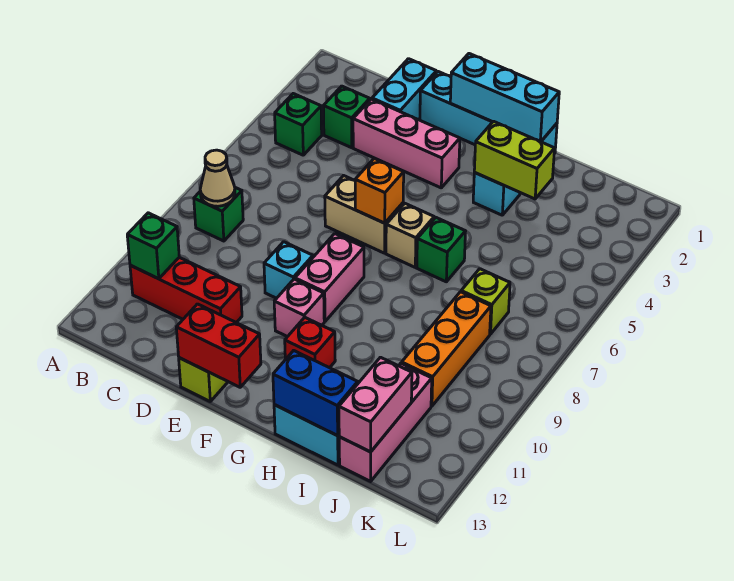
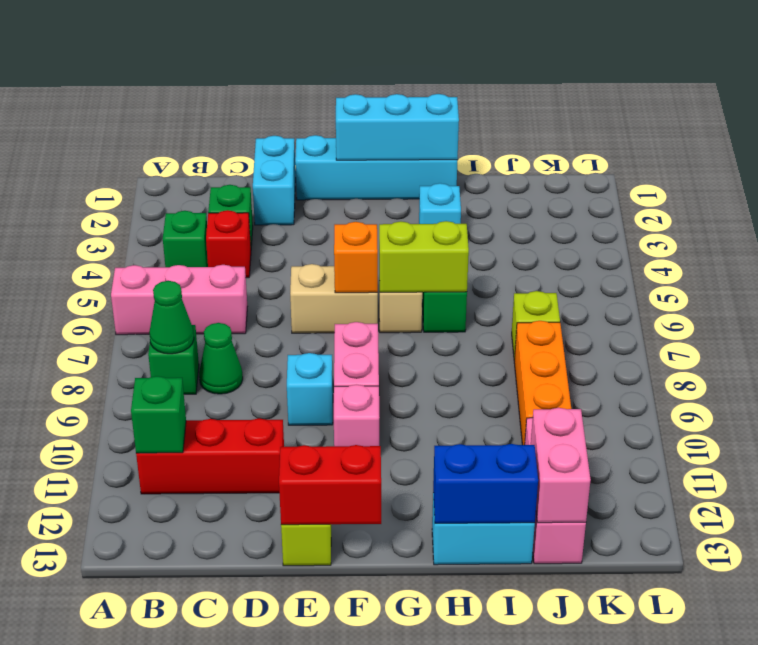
tan cone B8 level 2 -> green cone B8 level 2
none -> green cone C8 level 1
pink brick D3:F3 level 1 -> pink brick A6:C6 level 1
red brick G11 level 1 -> red brick C4 level 1
lime brick H3:I3 level 2 -> lime brick G6:H6 level 2

